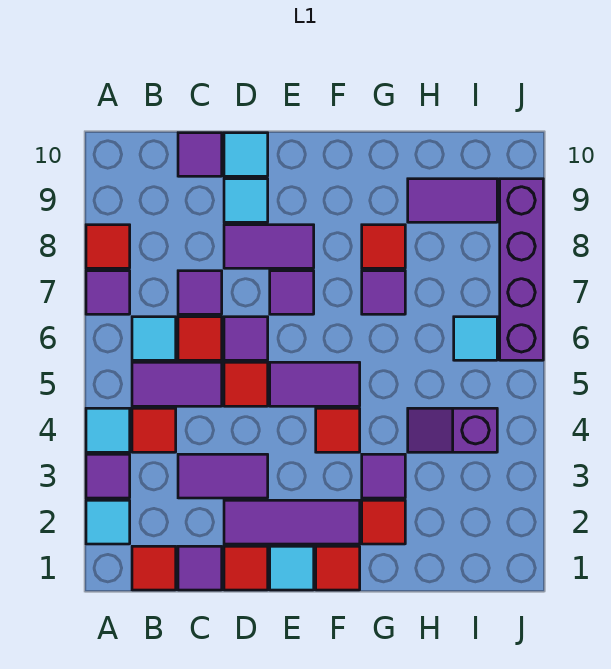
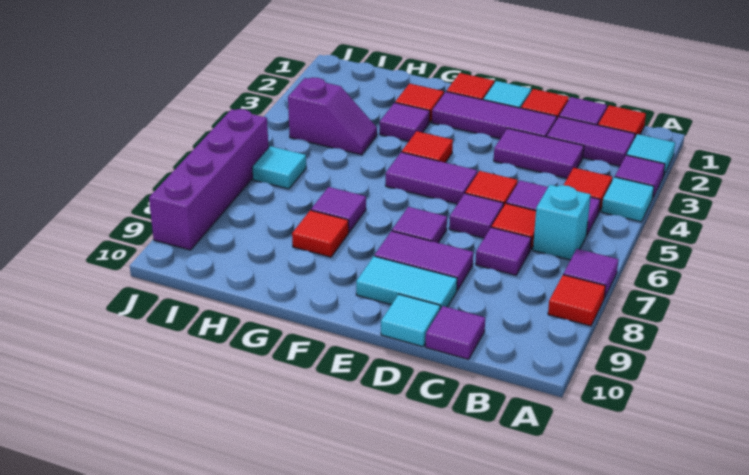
cyan tile B6 level 1 -> cyan brick B6 level 1
cyan tile D9 level 1 -> cyan tile D9:E9 level 1
purple tile H9:I9 level 1 -> purple tile B2:C2 level 1

